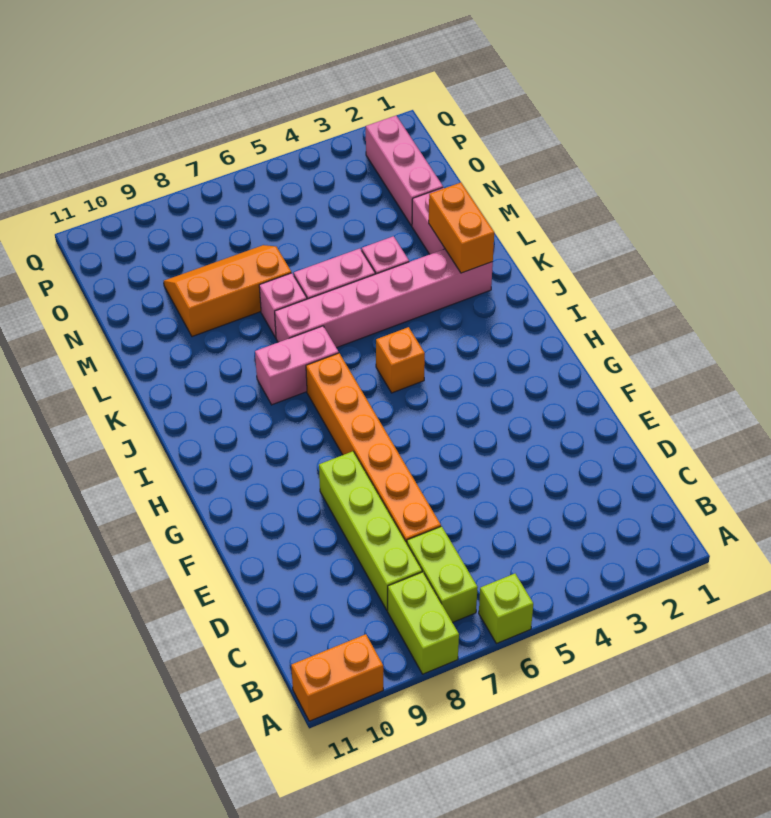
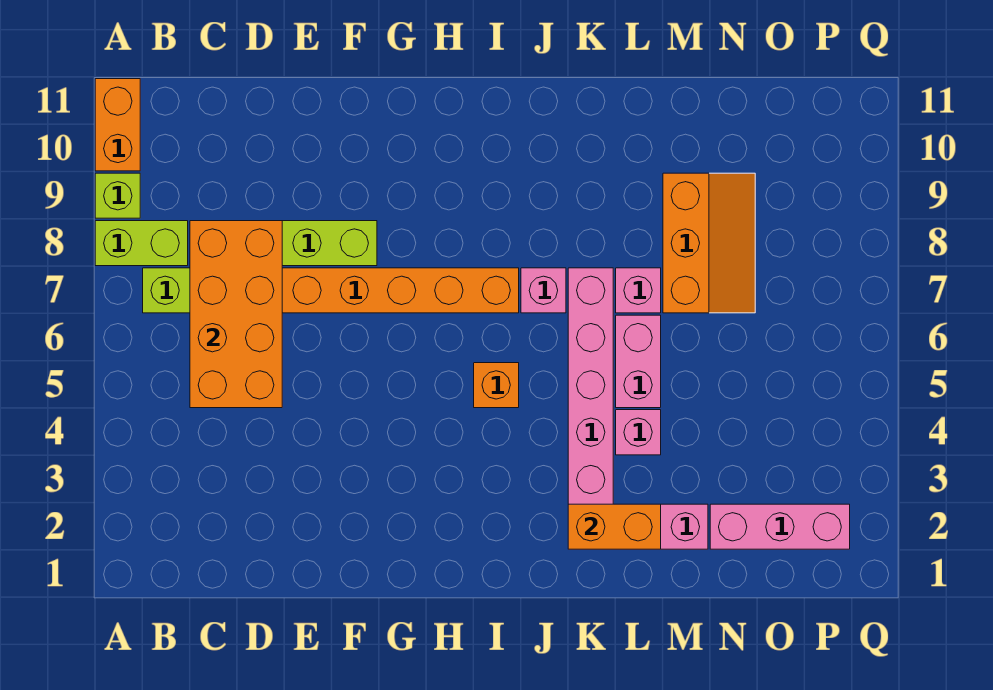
lime brick A6 level 1 -> lime brick A9 level 1
none -> orange brick C5:D8 level 2
pink brick J7:J8 level 1 -> pink brick J7 level 1

